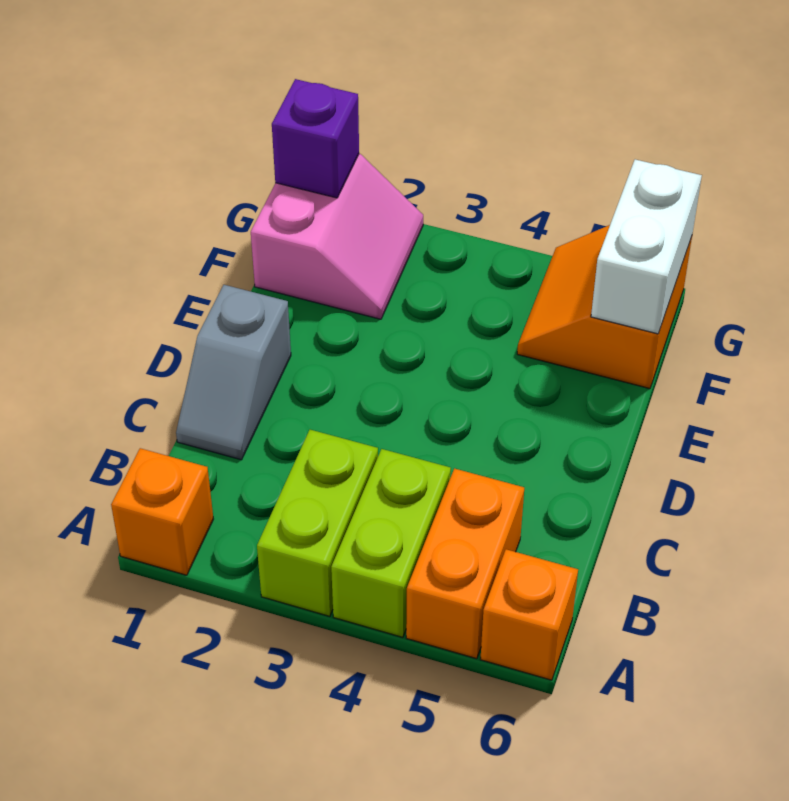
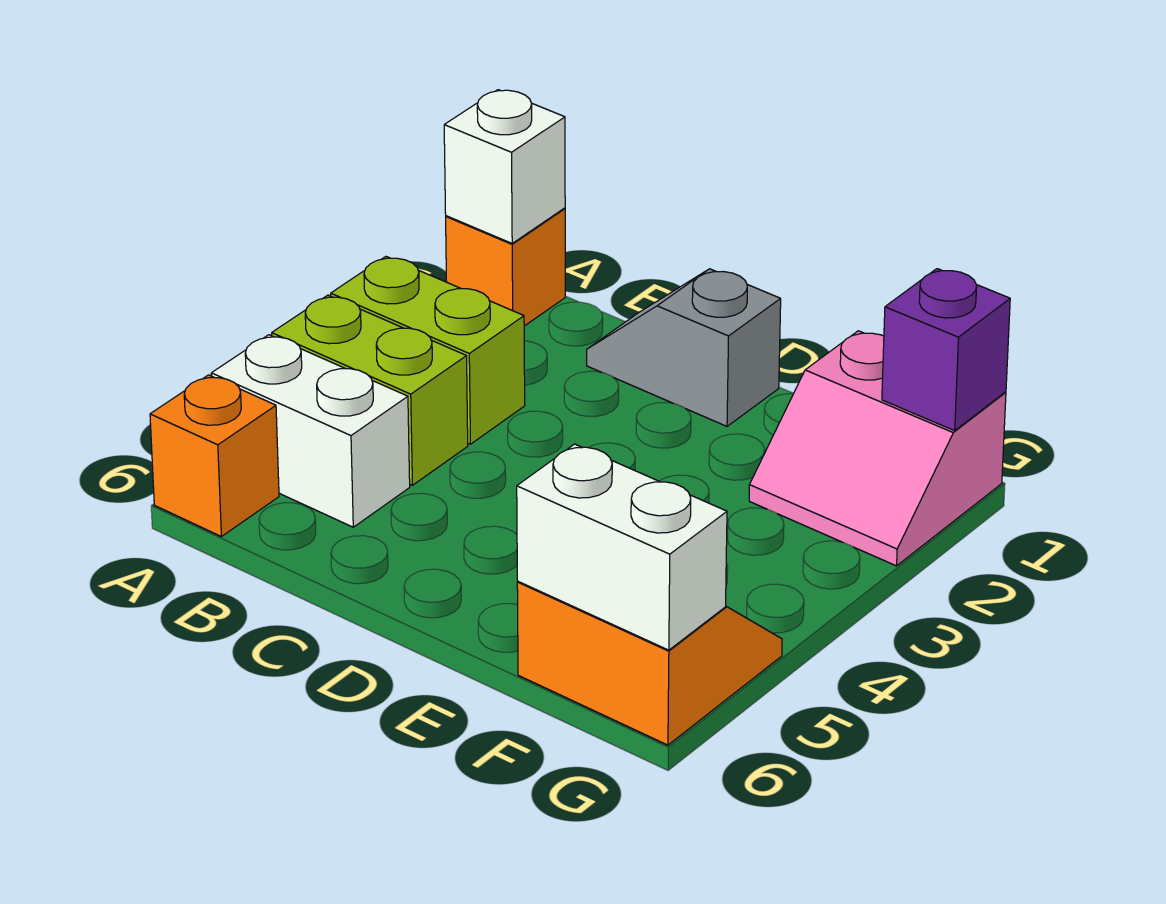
none -> white brick A1 level 2
orange brick A5:B5 level 1 -> white brick A5:B5 level 1

